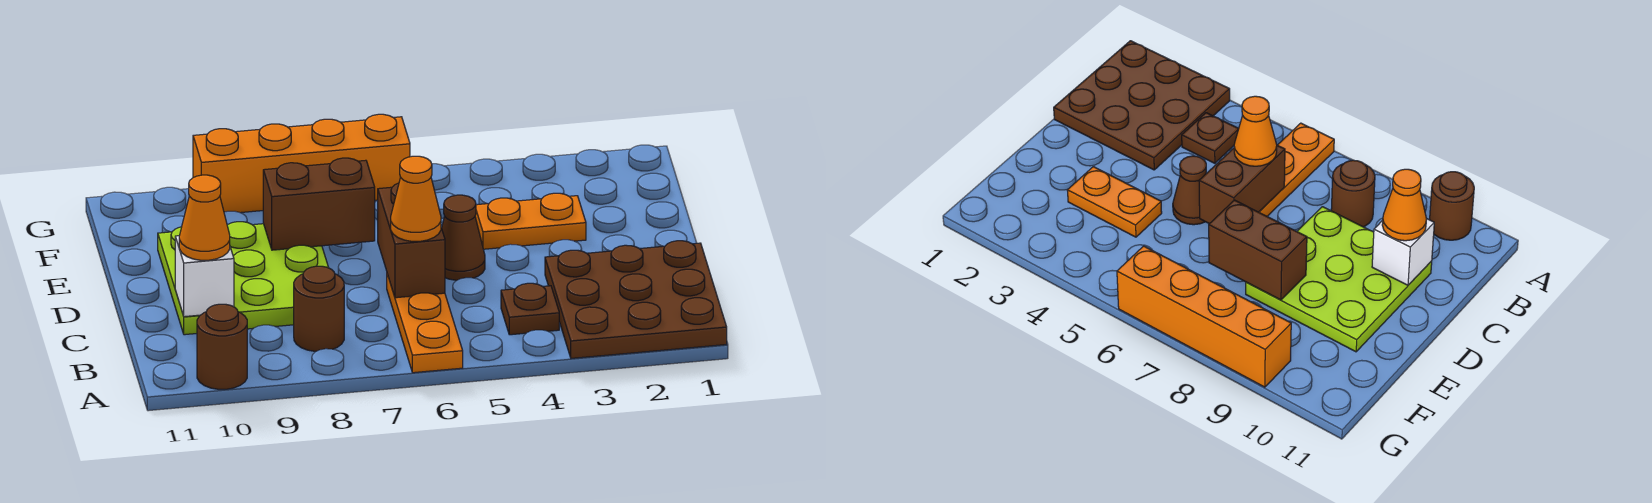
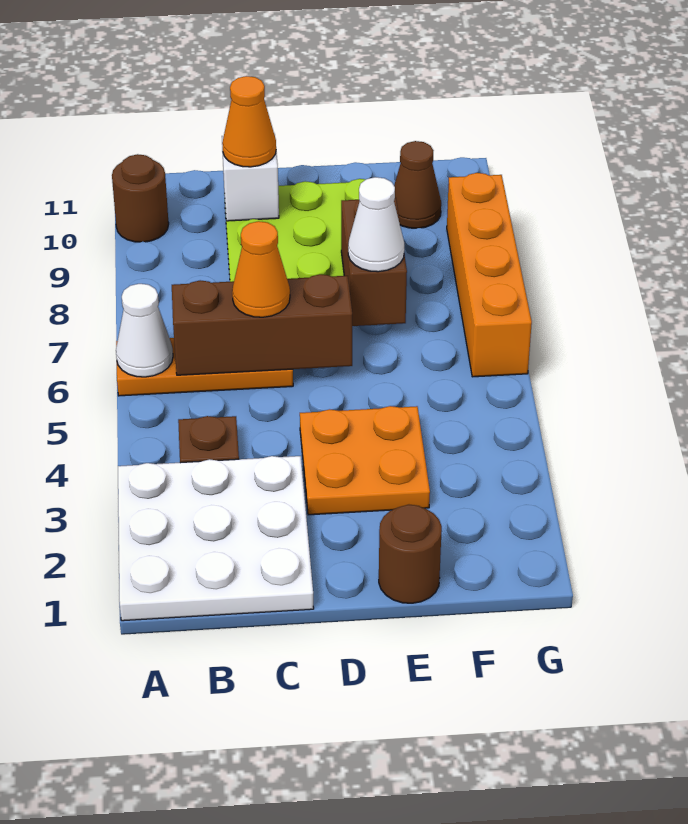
brown plate A1:C3 level 1 -> white plate A1:C3 level 1
none -> white cone A6 level 2
brown round brick B8 level 1 -> brown round brick E1 level 1
brown brick C6:D6 level 2 -> brown brick B6:D6 level 2
brown cone D5 level 1 -> brown cone F10 level 1
orange plate E3:E4 level 1 -> orange plate D3:E4 level 1
none -> white cone E7 level 3

